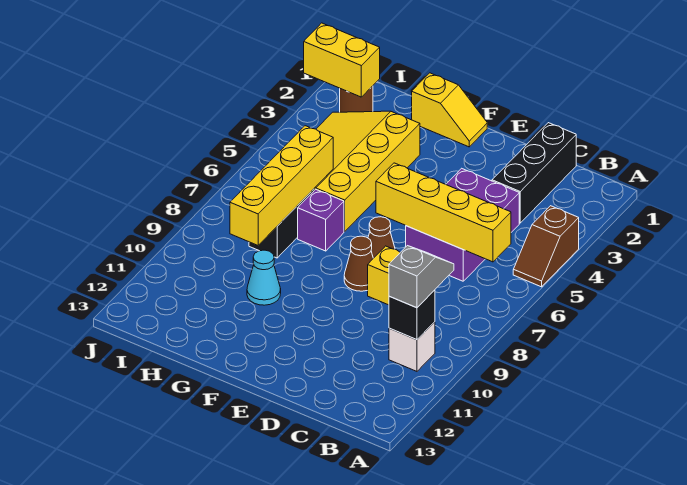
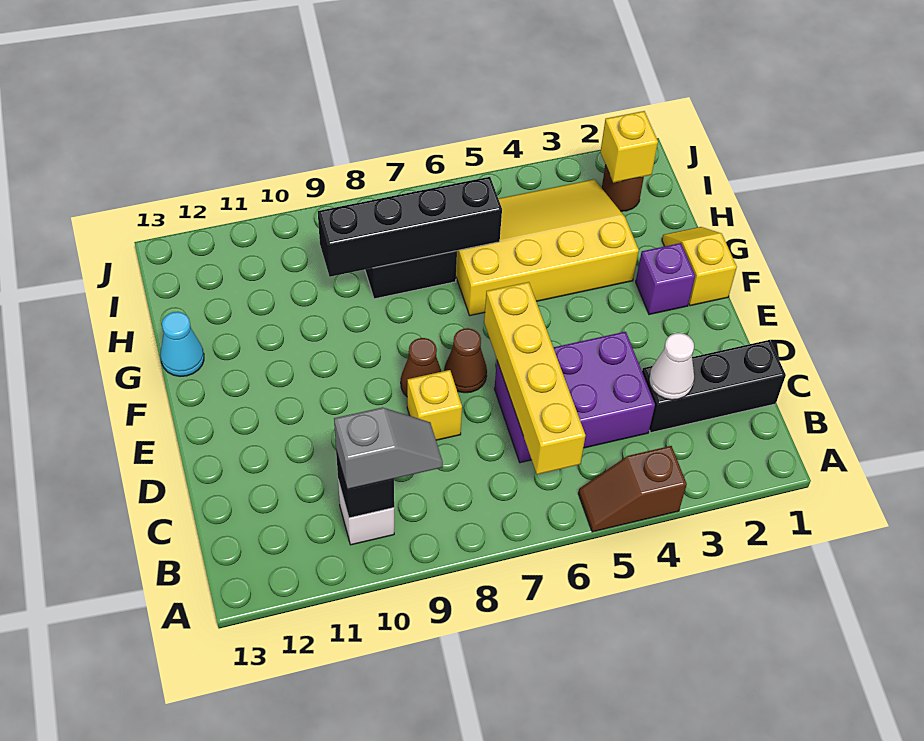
none -> white cone C3 level 2
yellow slope F1:G1 level 1 top G -> yellow slope F1:G1 level 1 top F
purple brick G7 level 1 -> purple brick F2 level 1
cyan cone G10 level 1 -> cyan cone G13 level 1
yellow brick H6:H9 level 2 -> black brick H6:H9 level 2
yellow brick I2:J2 level 2 -> yellow brick I2 level 2

